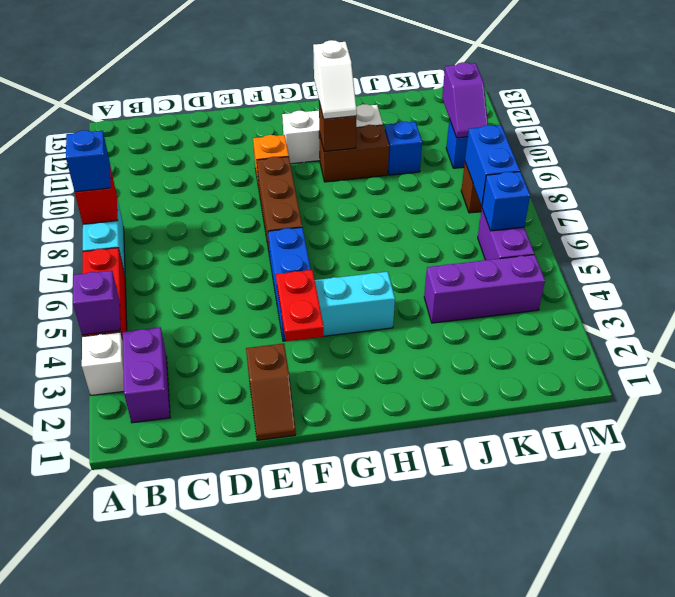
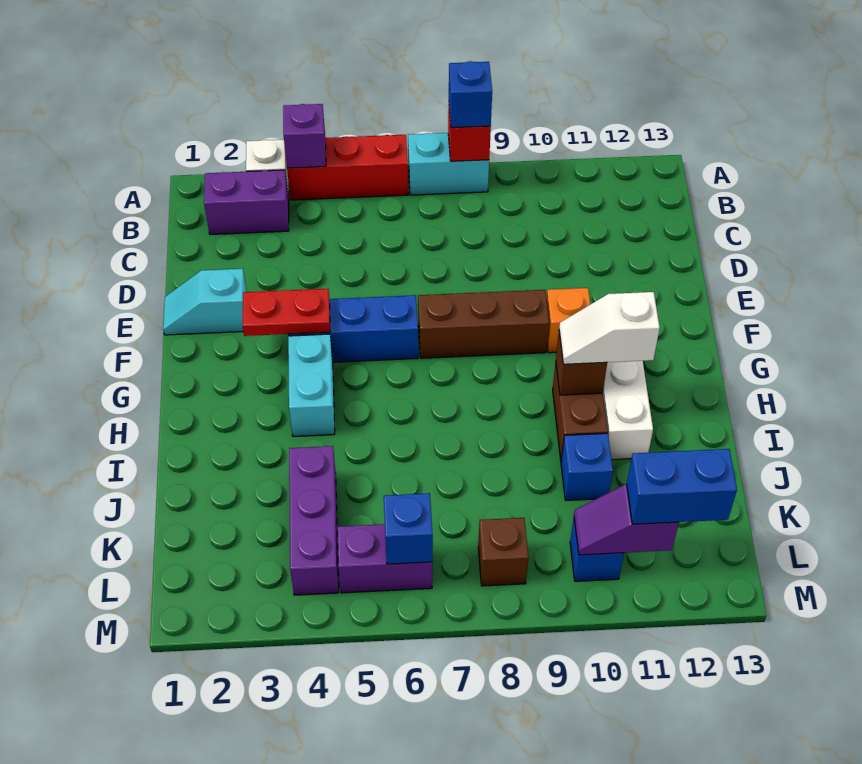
brown slope E1:E2 level 1 top 2 -> cyan slope E1:E2 level 1 top 2
blue brick L7:L8 level 2 -> blue brick L11:L12 level 3

